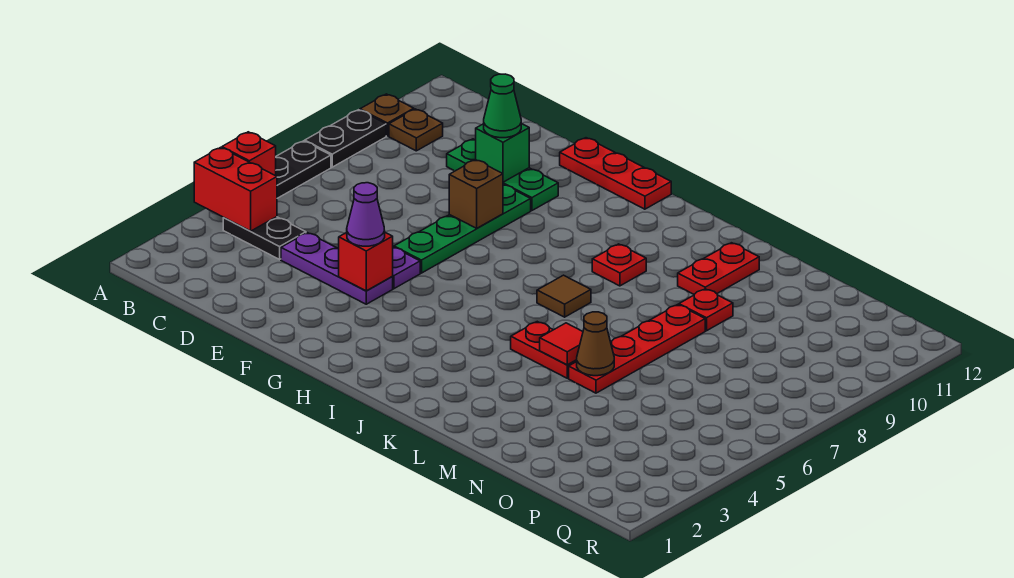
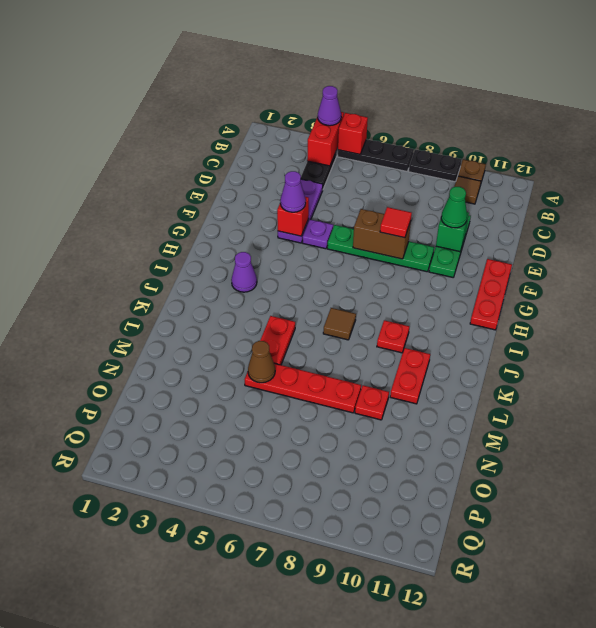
none -> purple cone A4 level 3
brown plate B10 level 1 -> brown tile B10 level 1
brown brick F8 level 2 -> brown brick F7:F8 level 2
none -> purple cone I3 level 1
red tile L5 level 2 -> red tile F8 level 3
red plate L10:L11 level 1 -> red plate K10:L10 level 1

